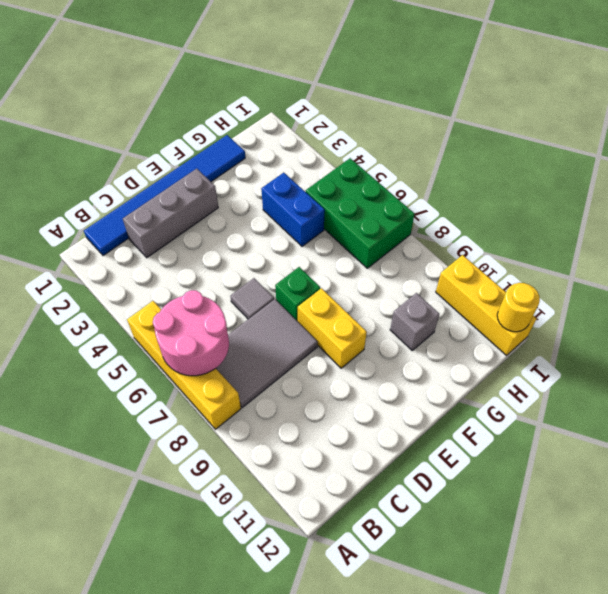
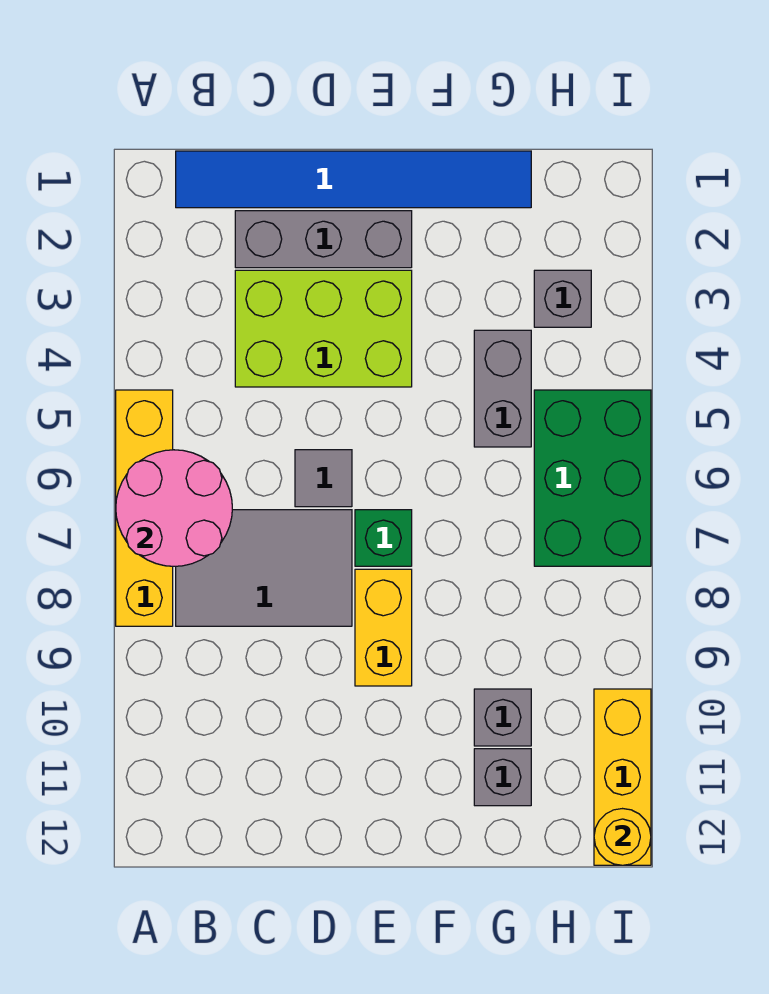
none -> lime brick C3:E4 level 1
blue brick G4:G5 level 1 -> grey brick G4:G5 level 1
none -> grey brick G11 level 1
none -> grey brick H3 level 1

